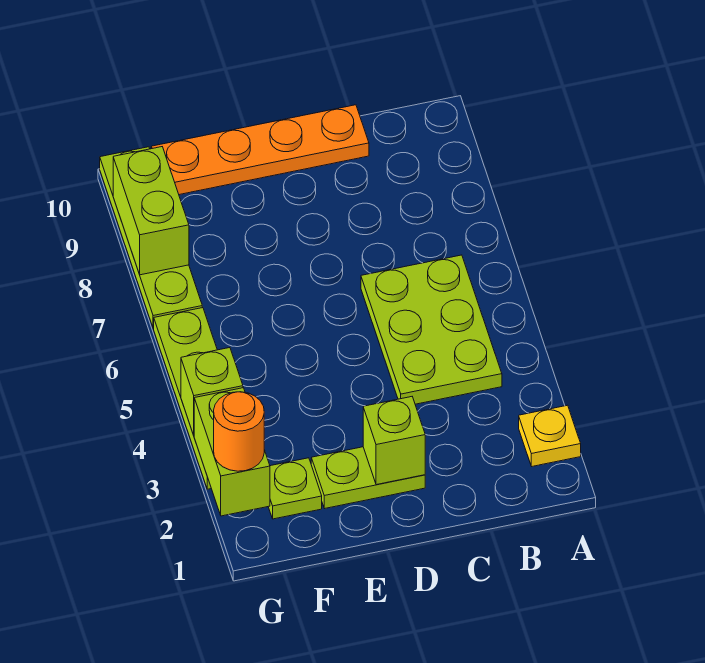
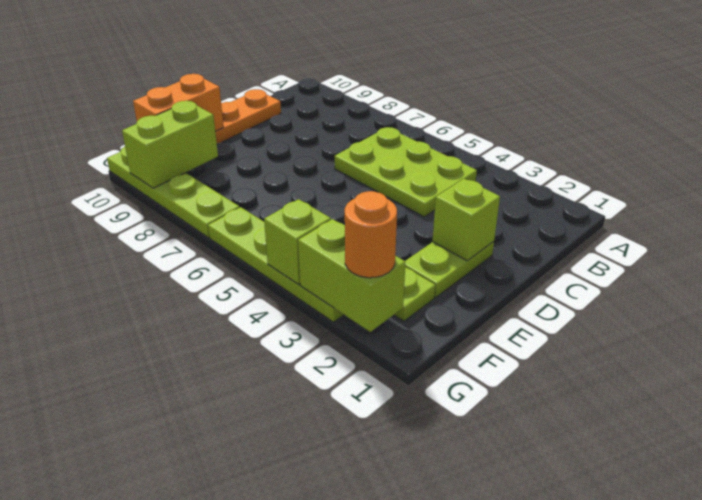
yellow plate A2 level 1 -> none
none -> orange brick E10:F10 level 2
lime brick G8:G9 level 2 -> lime brick F9:G9 level 2

